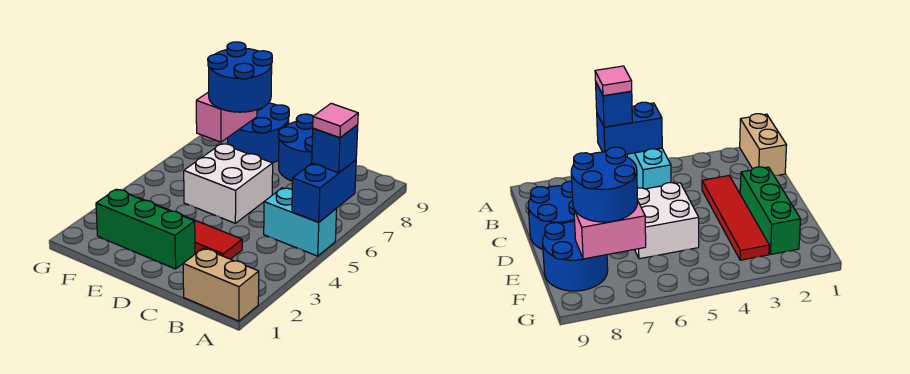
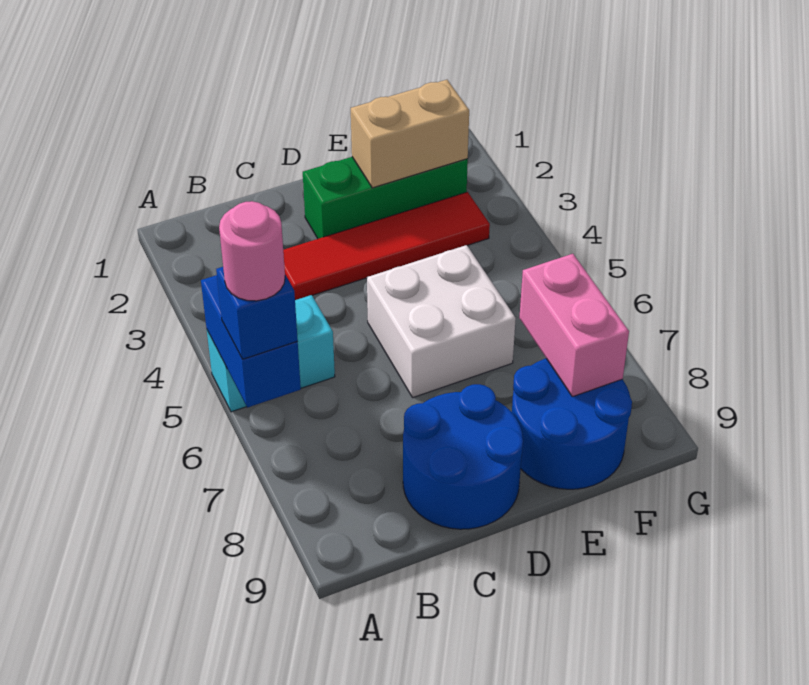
tan brick A1:B1 level 1 -> tan brick E2:F2 level 2
pink tile A6 level 4 -> pink round brick A6 level 4
blue round brick E7:F8 level 3 -> none

